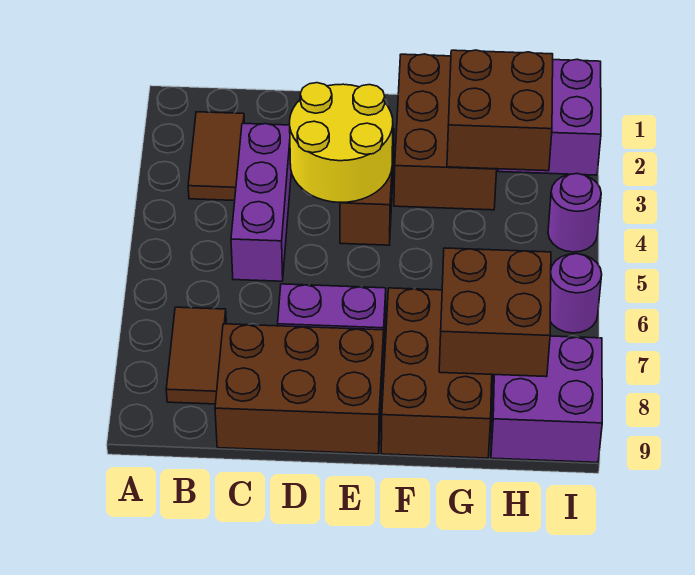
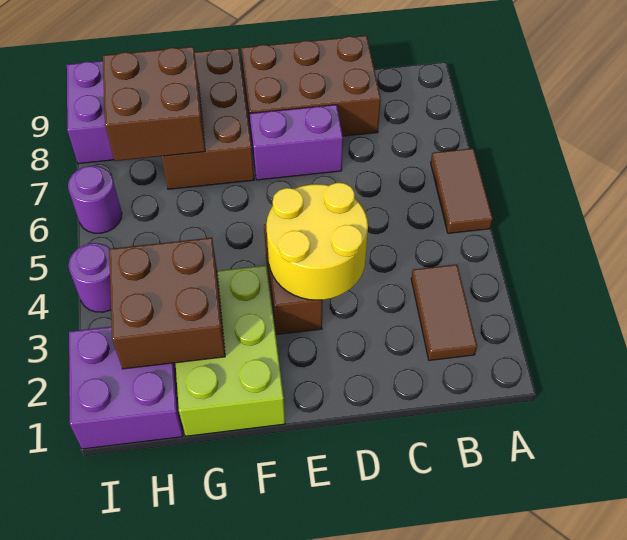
brown tile B7:B8 level 1 -> brown tile A5:A6 level 1
purple brick C3:C5 level 1 -> none
brown brick F1:G3 level 1 -> lime brick F1:G3 level 1

